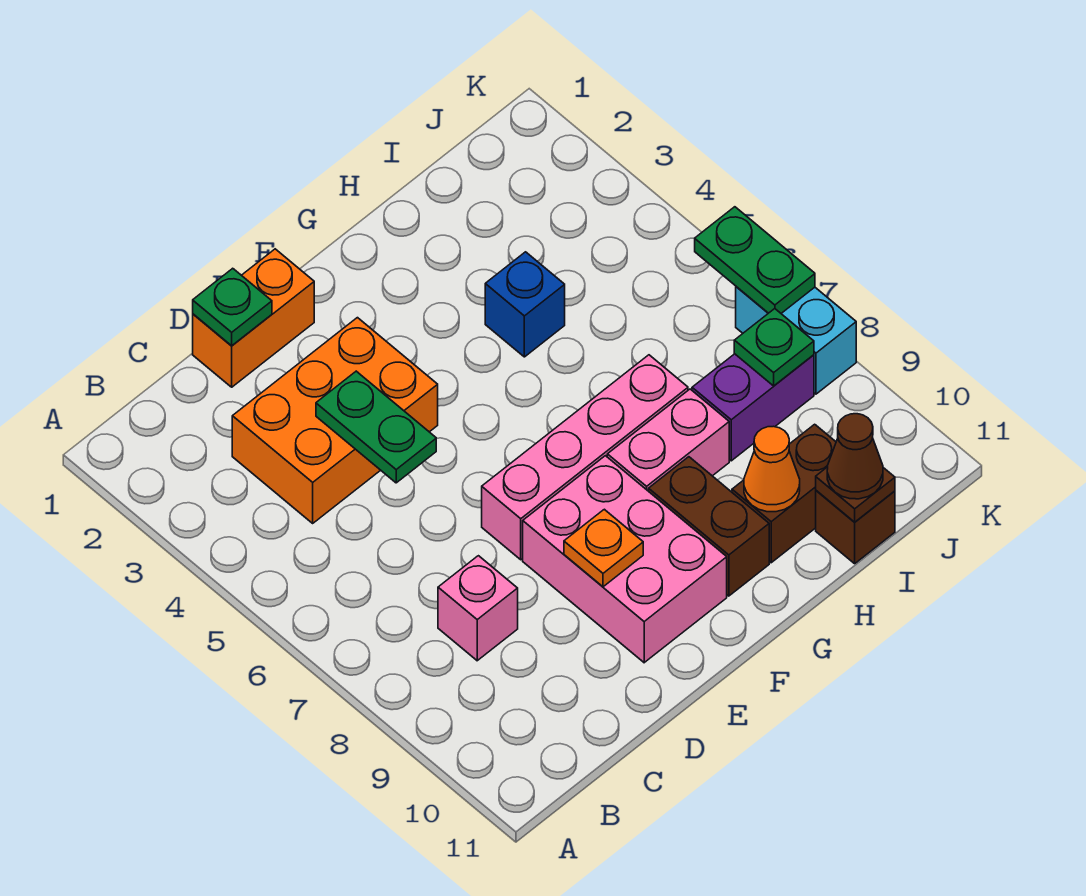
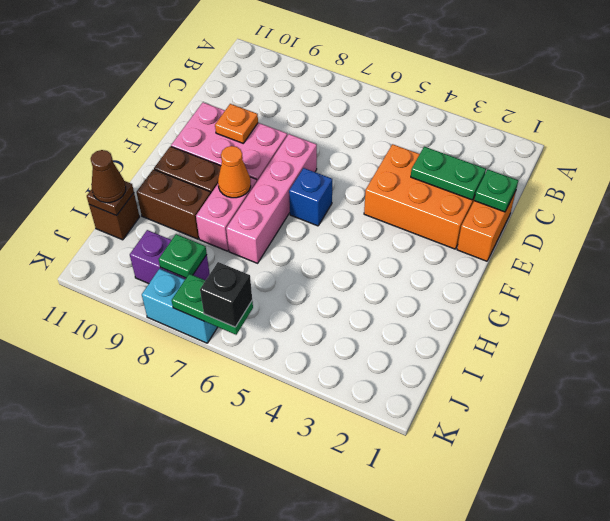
orange brick C3:E4 level 1 -> orange brick D2:E4 level 1
pink brick C8 level 1 -> none
green plate D4:D5 level 2 -> green plate D2:D3 level 2
blue brick H4 level 1 -> blue brick F6 level 1
brown brick H10:I10 level 1 -> brown brick H9:H10 level 1
orange cone H10 level 2 -> orange cone G8 level 2
purple brick I8:J8 level 1 -> purple brick J8:J9 level 1
none -> black brick K6 level 3

